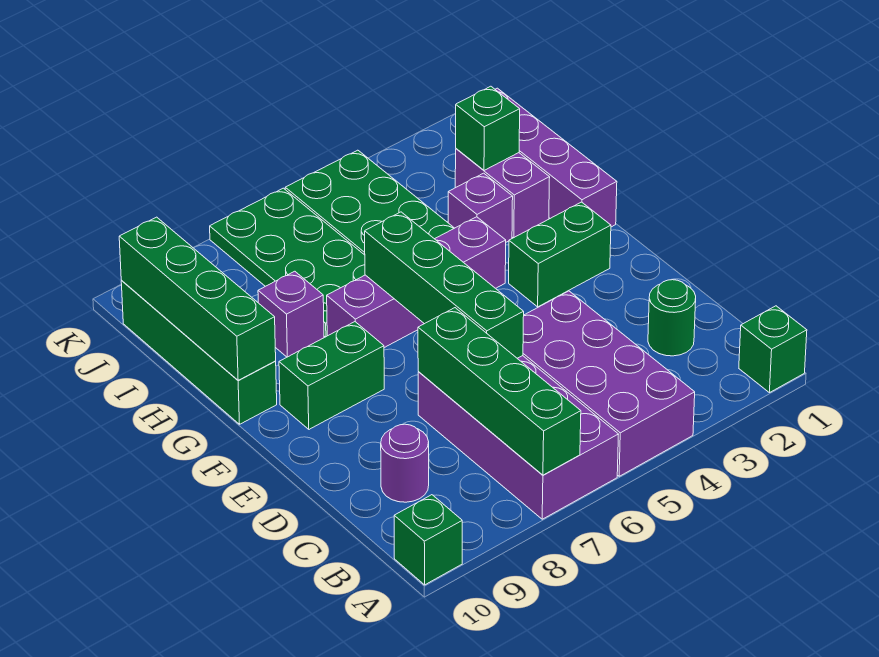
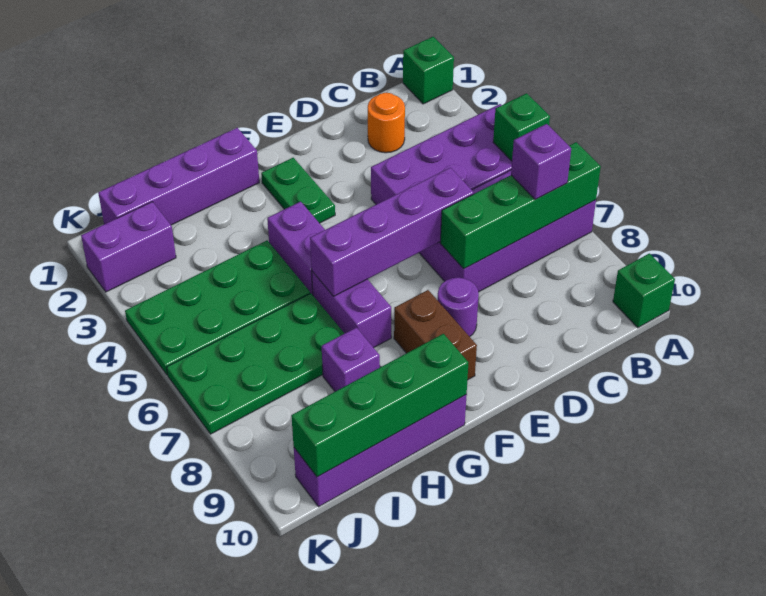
green round brick C2 level 1 -> orange round brick C2 level 1
purple round brick C9 level 1 -> purple round brick E8 level 1
green brick D6:G6 level 2 -> purple brick D6:G6 level 2
green brick F2:F3 level 1 -> green plate F2:F3 level 1
green brick F8:F9 level 1 -> brown brick F8:F9 level 1
green brick G10:J10 level 1 -> purple brick G10:J10 level 1
purple brick H2:I2 level 1 -> purple brick J2:K2 level 1
purple brick H3 level 1 -> purple brick B7 level 3
green brick I2 level 2 -> green brick A5 level 2

